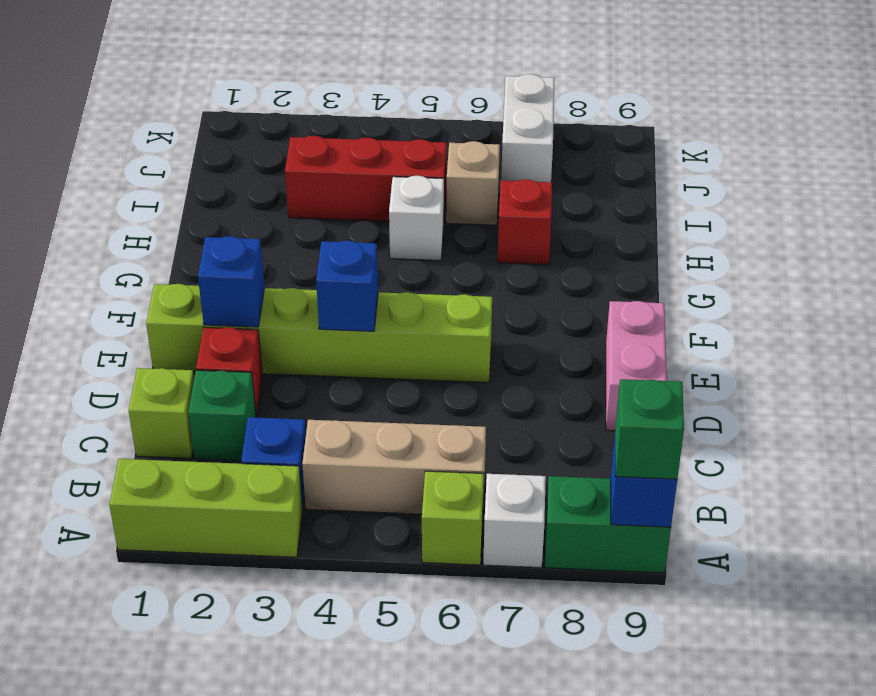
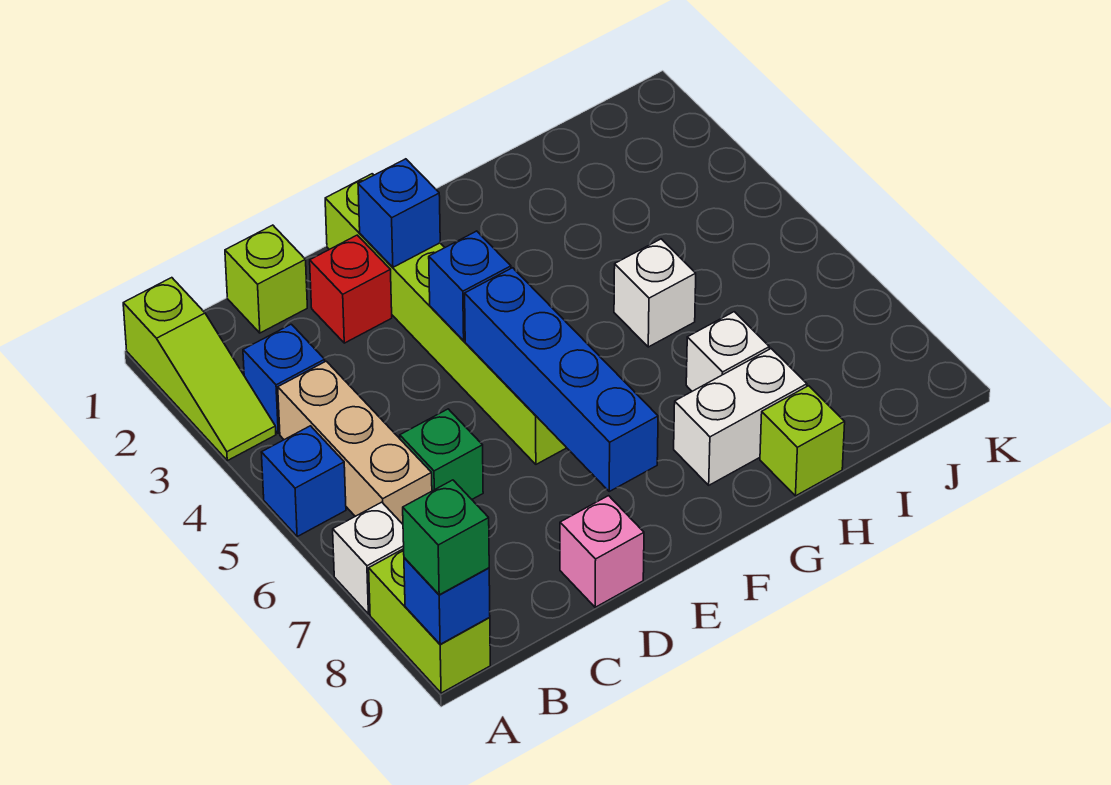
lime brick A1:A3 level 1 -> lime slope A1:A3 level 1 top 1
none -> blue brick A5 level 1
lime brick A6 level 1 -> lime brick H9 level 1
green brick A8:A9 level 1 -> lime brick A8:A9 level 1
green brick C2 level 1 -> green brick C6 level 1
pink brick D9:E9 level 1 -> pink brick D9 level 1
none -> blue brick E5:E8 level 2
red brick H7 level 1 -> white brick H7 level 1
red brick I3:I5 level 1 -> none
tan brick I6 level 1 -> none
white brick J7:K7 level 1 -> white brick G8:H8 level 1

